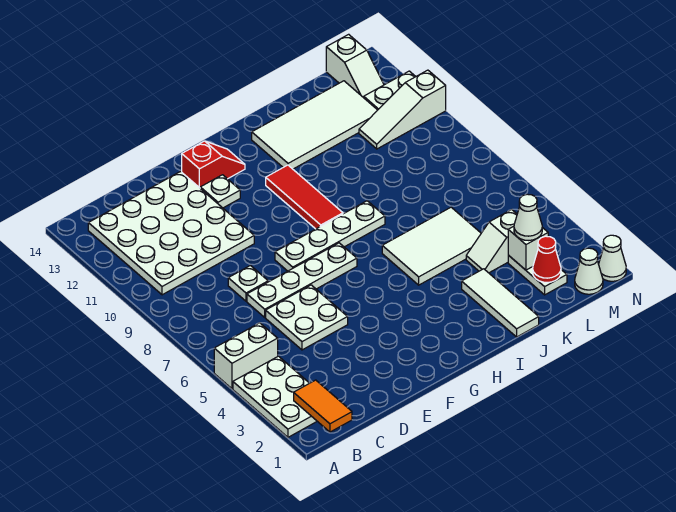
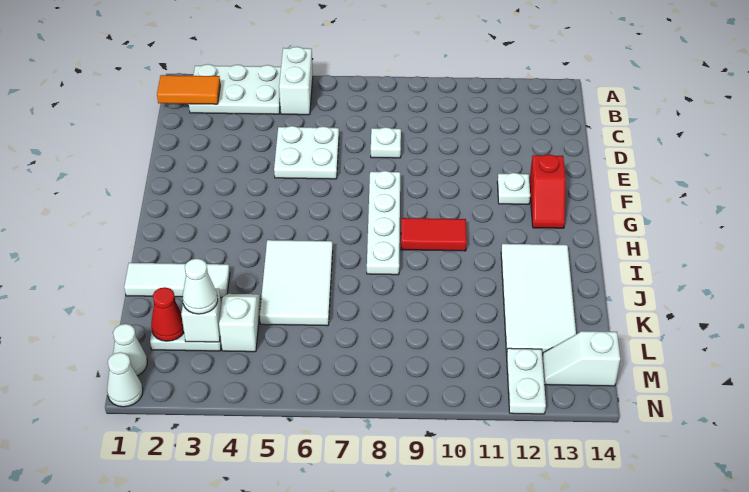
white plate B10:E13 level 1 -> none
white plate D7:G7 level 1 -> none
red tile H9:H11 level 1 -> red tile H9:H10 level 1
white slope L11:N11 level 1 top N -> none

